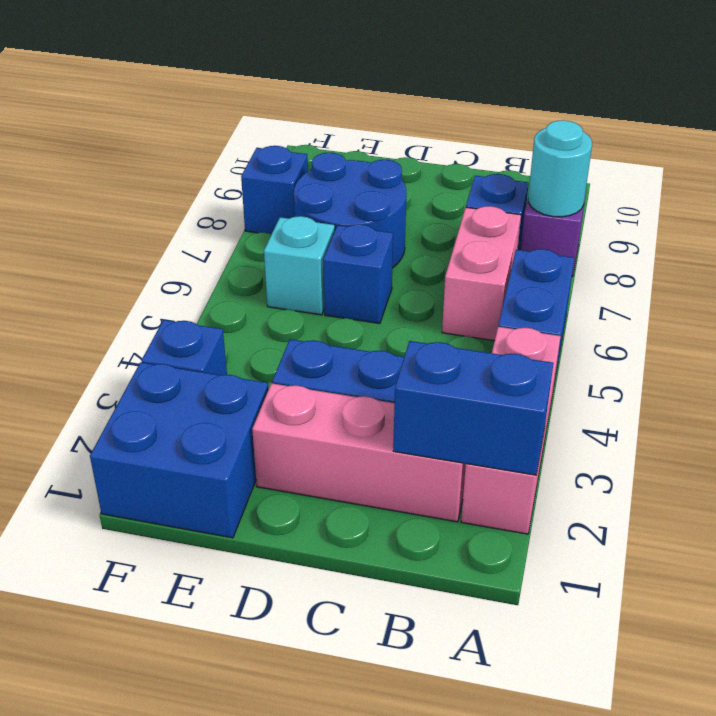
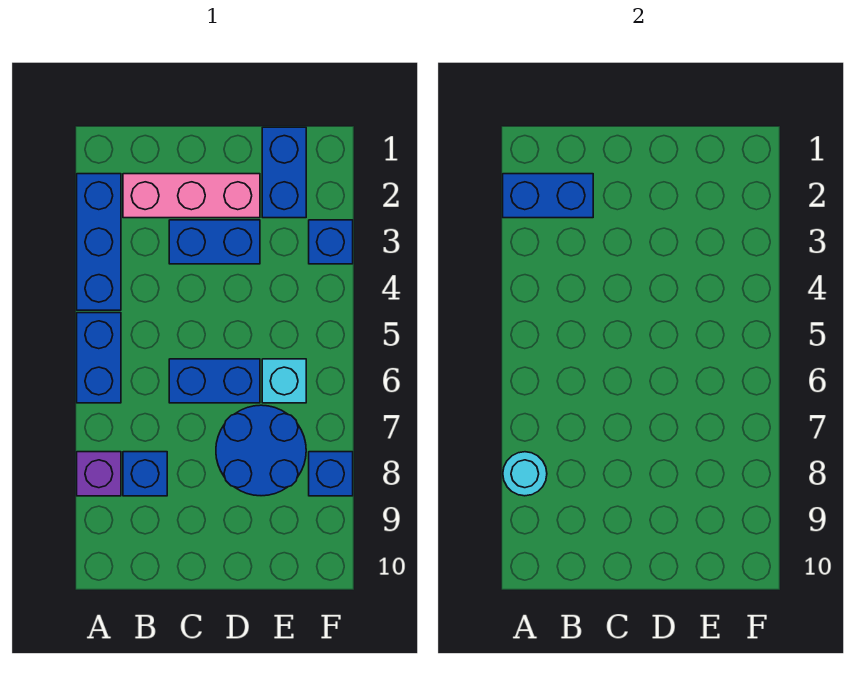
pink brick A2:A4 level 1 -> blue brick A2:A4 level 1
pink brick B6:B7 level 1 -> none
blue brick D6 level 1 -> blue brick C6:D6 level 1
blue brick E1:F2 level 1 -> blue brick E1:E2 level 1

